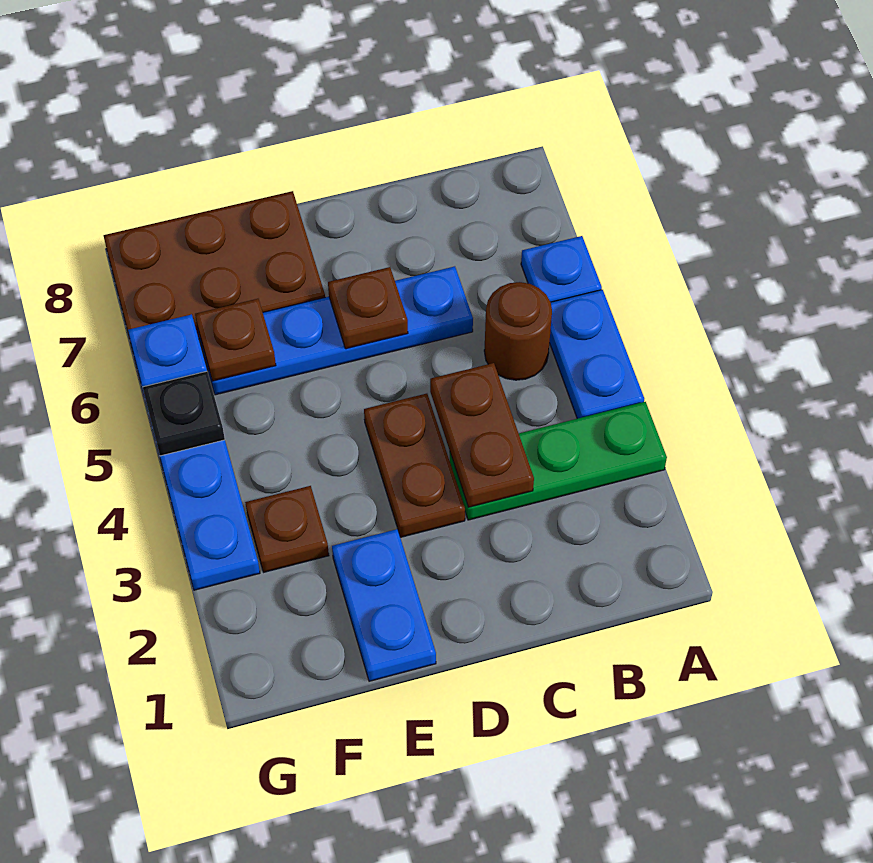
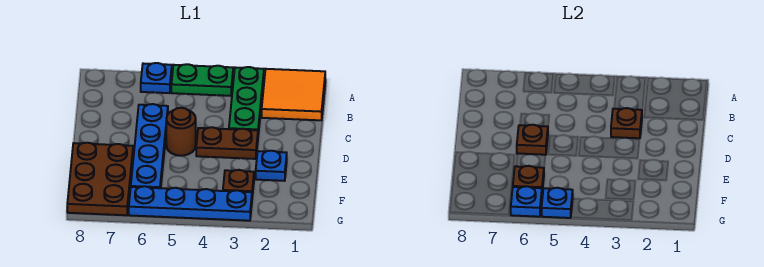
none -> orange tile A1:B2 level 1
blue plate A4:A5 level 1 -> green plate A4:A5 level 1
brown round brick B5 level 1 -> brown round brick D5 level 1
brown plate C3:C4 level 2 -> brown plate C3 level 2
blue plate E1:E2 level 1 -> blue plate E2 level 1
black plate G5 level 2 -> blue plate G5 level 2

